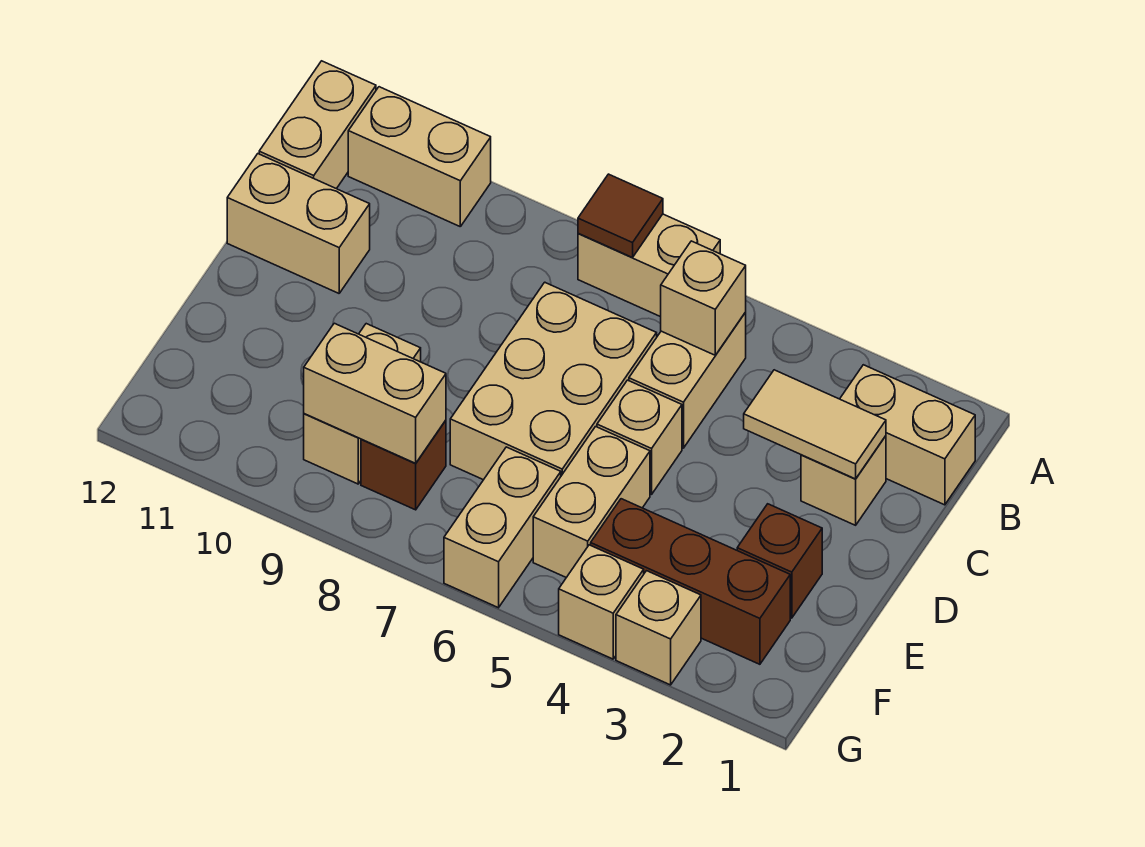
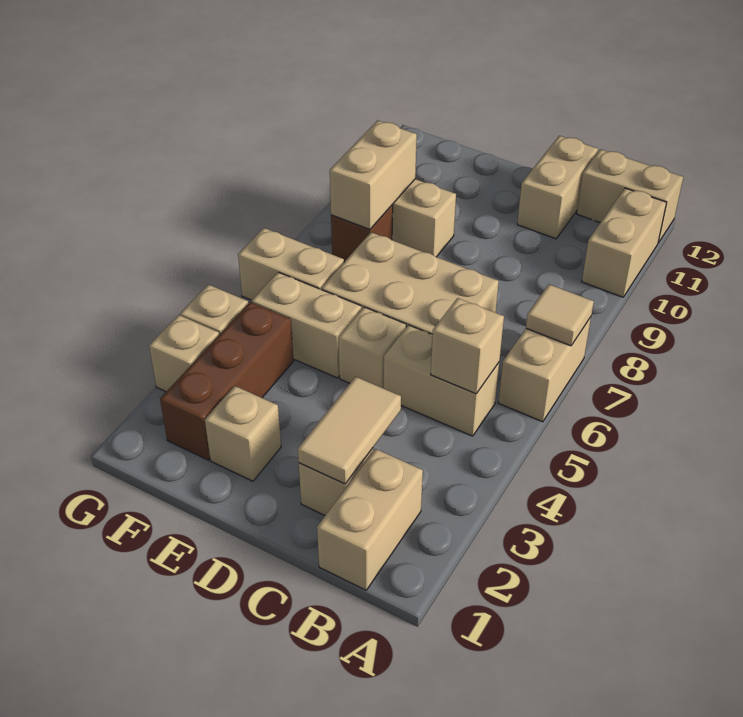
brown tile A7 level 2 -> tan tile A7 level 2
brown brick E2 level 1 -> tan brick E2 level 1

